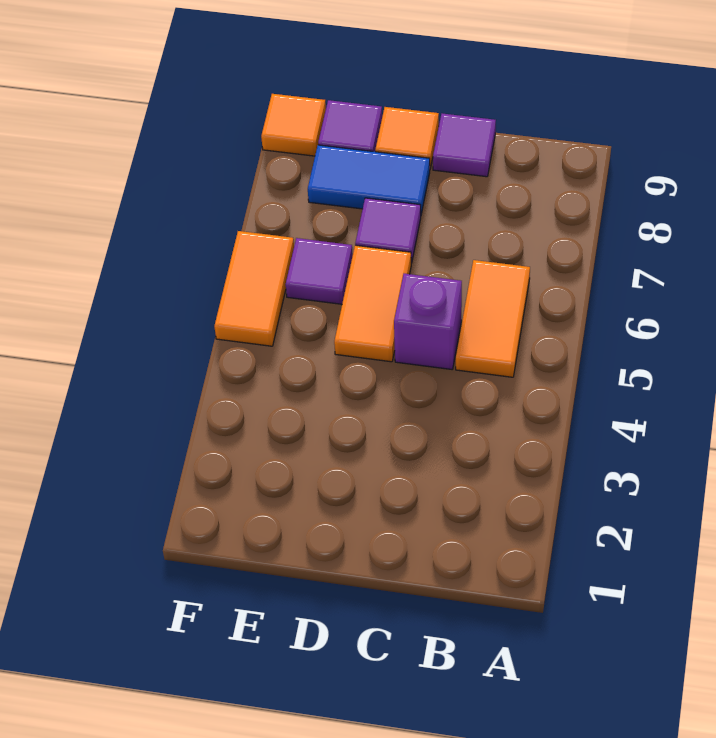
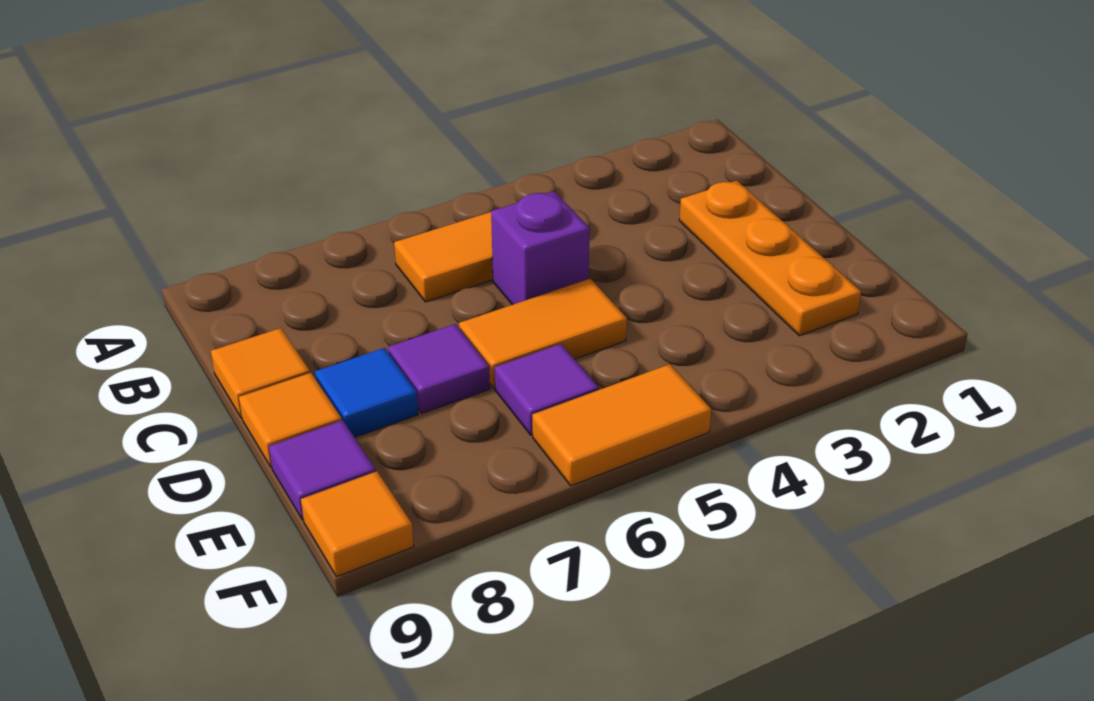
none -> orange plate C2:E2 level 1
purple tile C9 level 1 -> orange tile C9 level 1
blue tile D8:E8 level 1 -> blue tile D8 level 1

